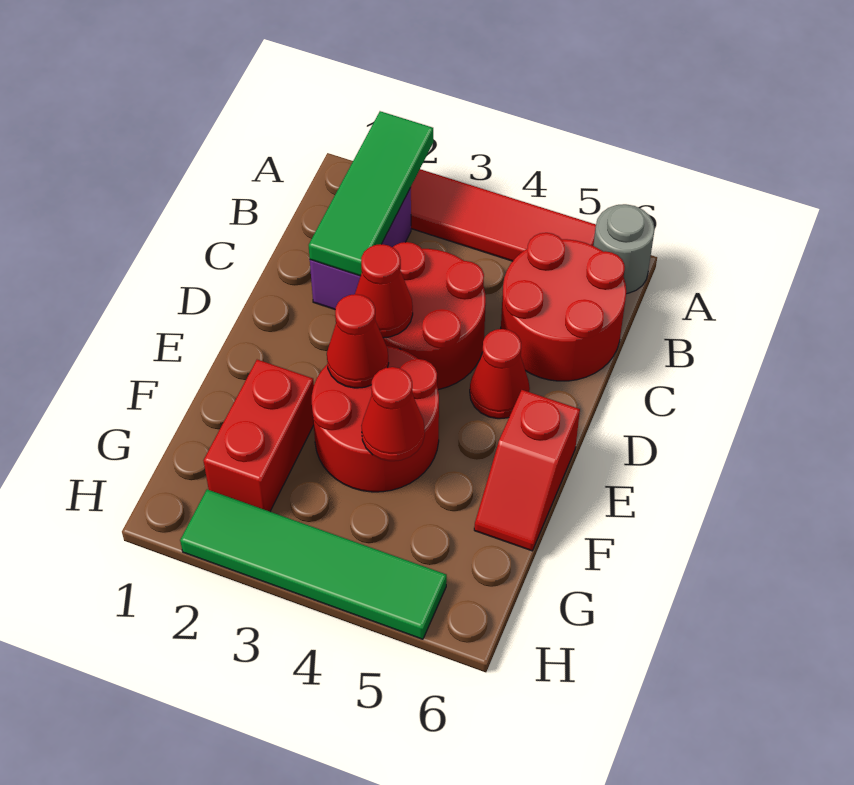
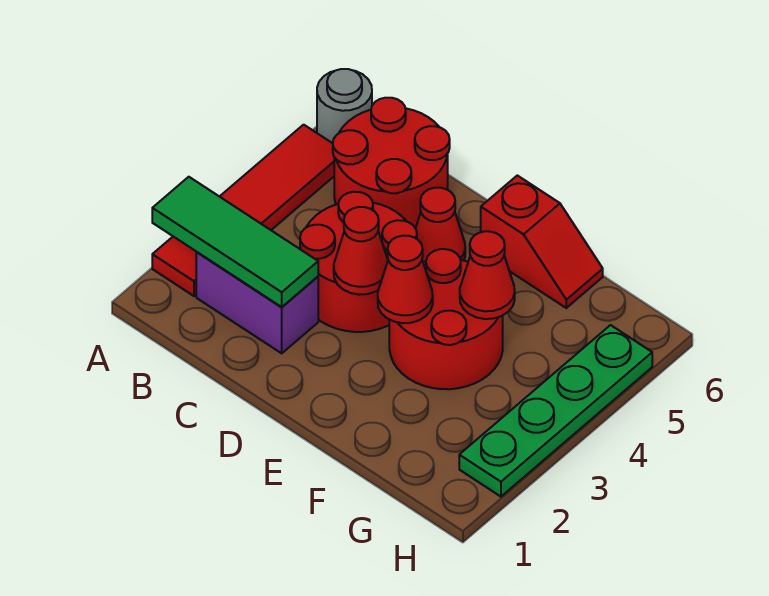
red brick F2:G2 level 1 -> none
green tile H2:H5 level 1 -> green plate H2:H5 level 1

